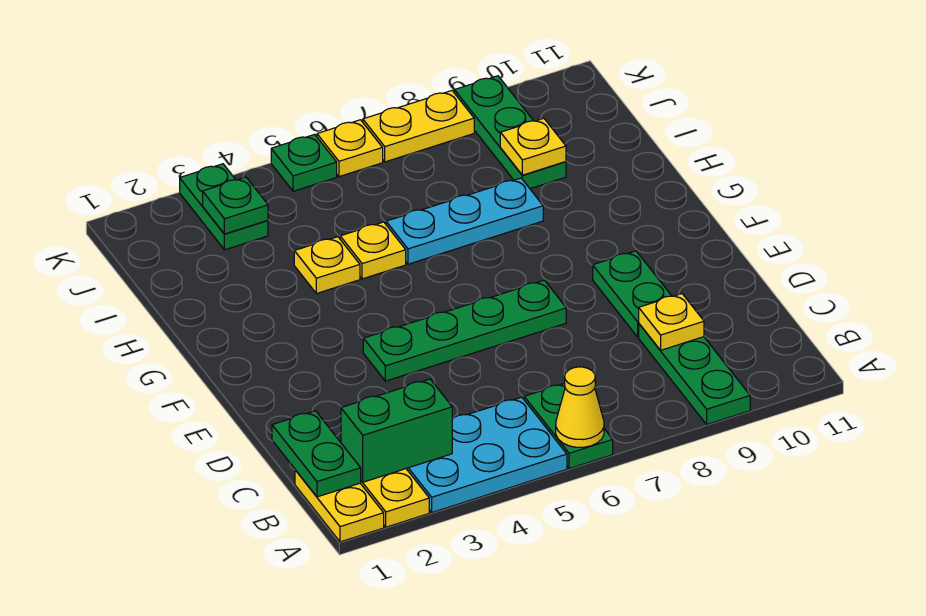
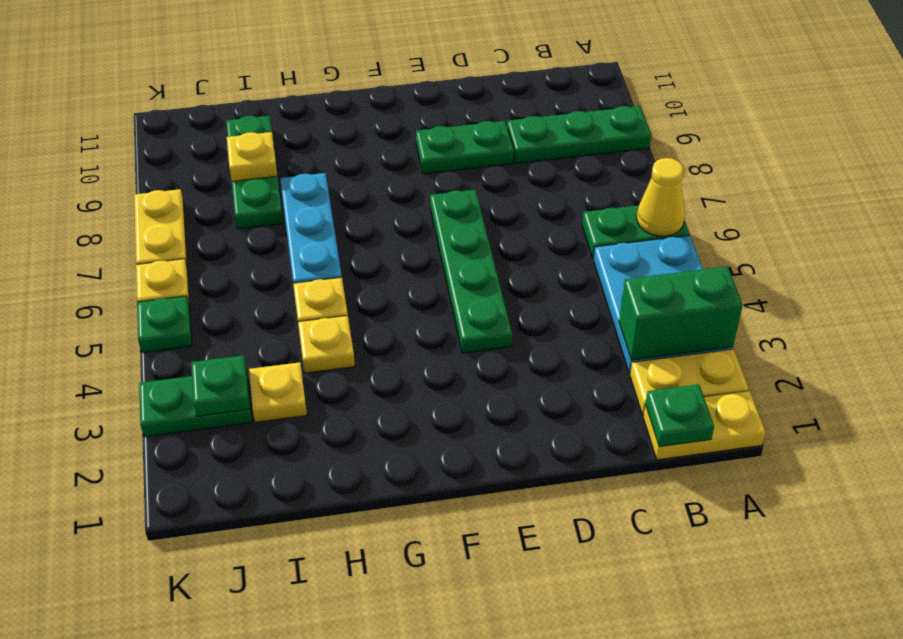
green plate B1:C1 level 2 -> green plate B1 level 2
green brick B2:B3 level 2 -> green brick A3:B3 level 2
yellow plate C9 level 2 -> yellow plate I3 level 1
green plate I9:K9 level 1 -> green plate I8:I10 level 1

